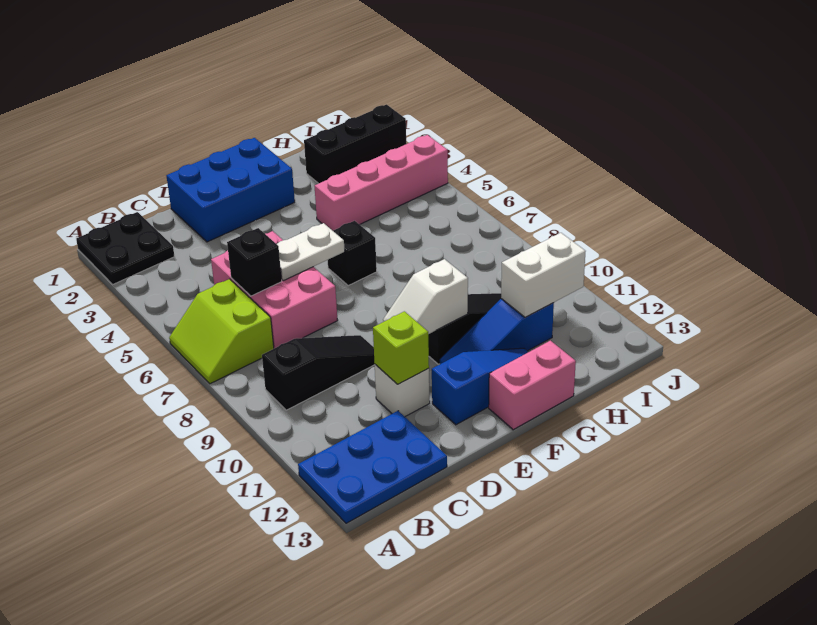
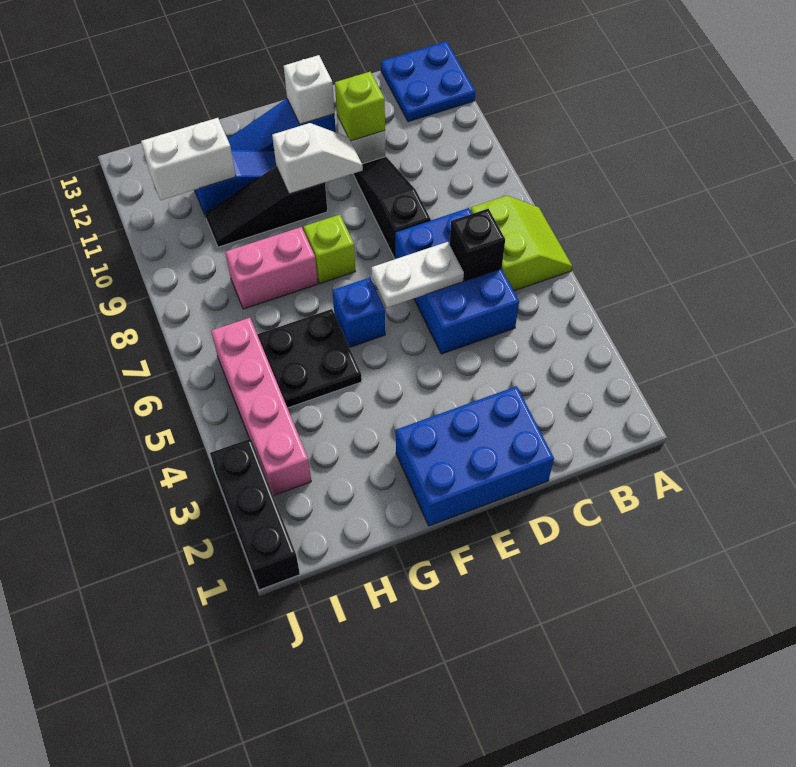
black plate A1:B2 level 1 -> black plate G5:H6 level 1
blue plate A12:C13 level 1 -> blue plate A12:B13 level 1
black slope B9:D9 level 1 top B -> black slope D8:D10 level 1 top 8
pink brick C5:D7 level 1 -> blue brick C5:D7 level 1
none -> white brick E12 level 2
black brick F6 level 1 -> blue brick F6 level 1
none -> lime brick F8 level 1
pink brick F13:G13 level 1 -> pink brick G8:H8 level 1
pink brick G4:J4 level 1 -> pink brick I3:I6 level 1
black brick H2:J2 level 1 -> black brick J1:J3 level 1

